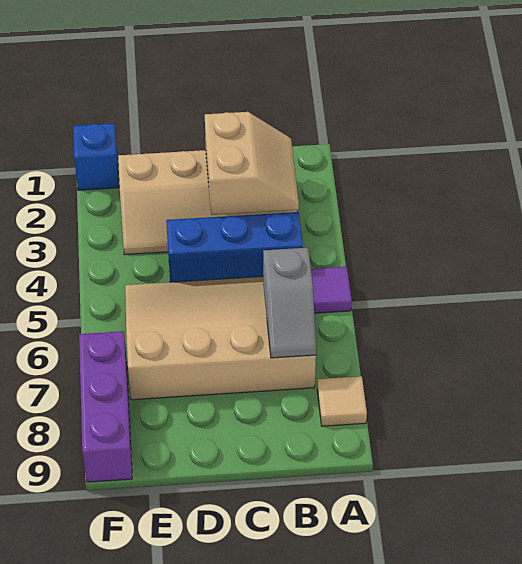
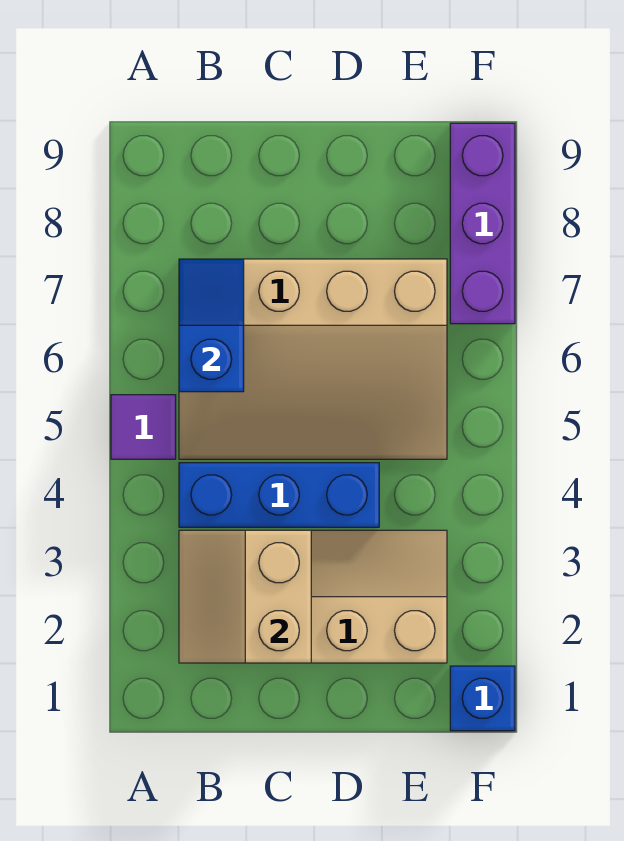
tan tile A8 level 1 -> none
grey slope B6:B7 level 2 top 6 -> blue slope B6:B7 level 2 top 6

